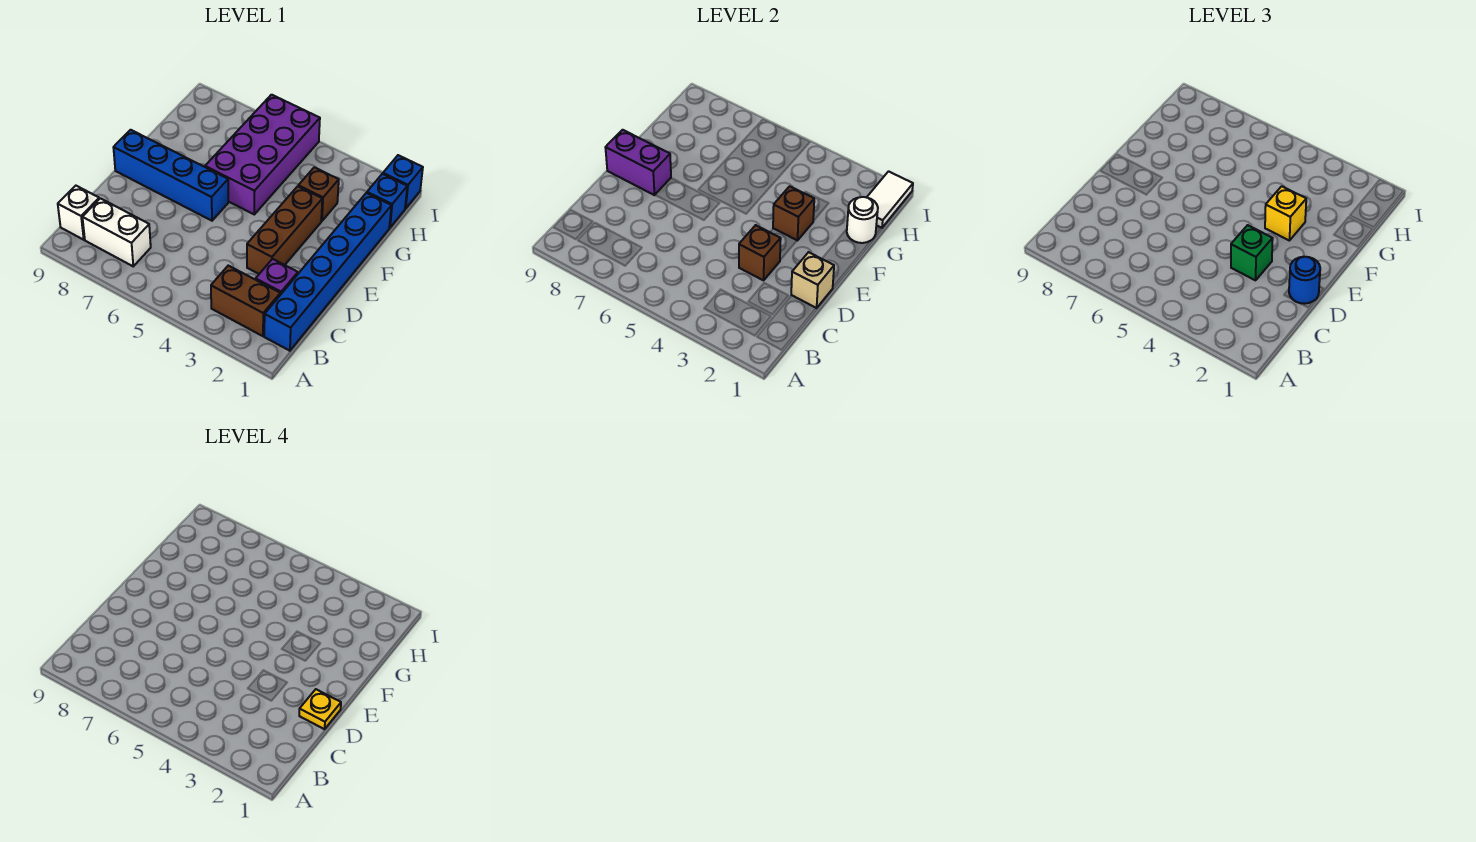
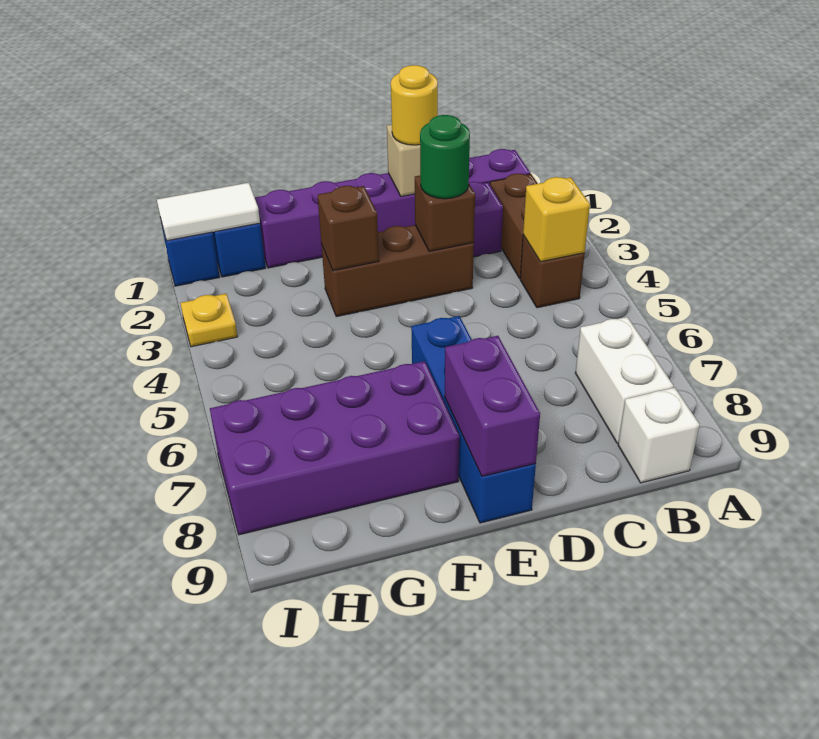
blue brick B1:G1 level 1 -> purple brick B1:G1 level 1
blue round brick D1 level 3 -> yellow round brick D1 level 3
yellow plate D1 level 4 -> yellow plate I3 level 1
green brick D3 level 3 -> green round brick D3 level 3
yellow brick F3 level 3 -> yellow brick B4 level 2
purple brick F5:I6 level 1 -> purple brick F7:I8 level 1
white round brick G1 level 2 -> none
brown brick G3 level 1 -> brown brick B4 level 1

